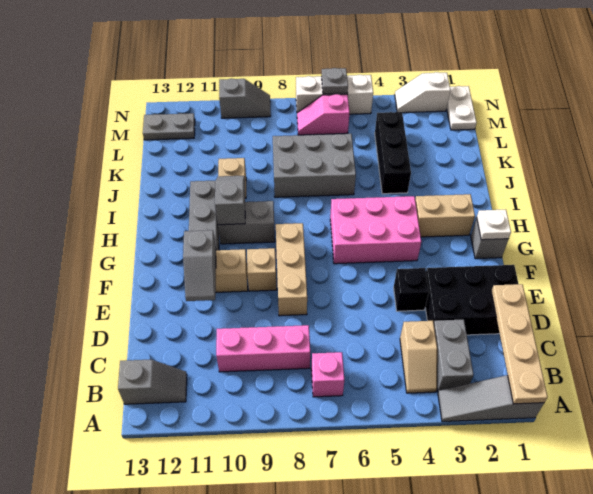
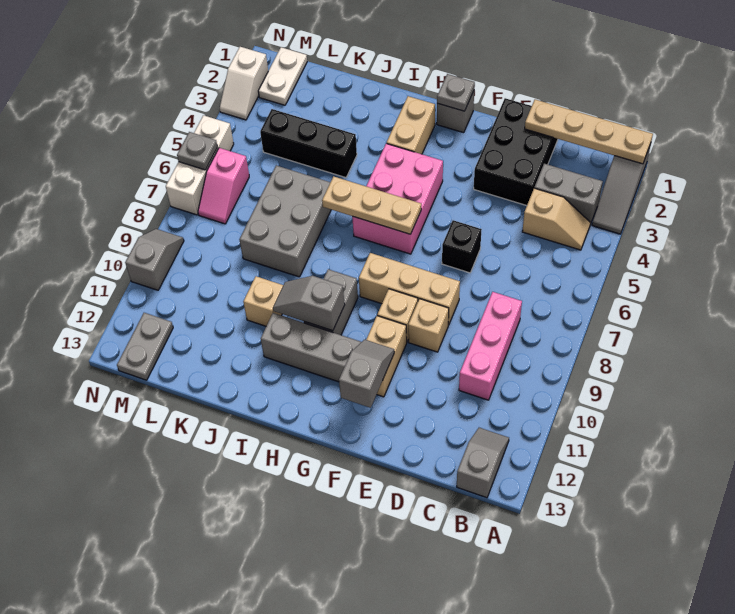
pink brick B7 level 1 -> none
black brick E4 level 1 -> black brick E6 level 1
none -> tan brick E9 level 1
grey slope E11:F11 level 2 top F -> grey slope F11:F12 level 2 top 12
white plate G1 level 2 -> grey plate G1 level 2
none -> tan plate G6:I6 level 2
white plate M1:N1 level 1 -> white plate M1:M2 level 1

